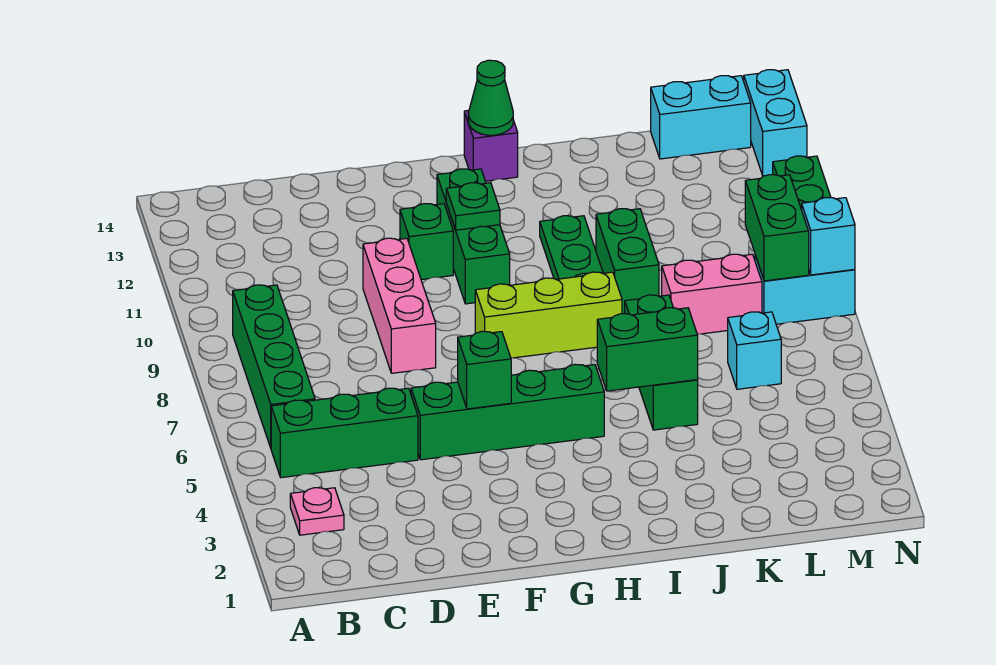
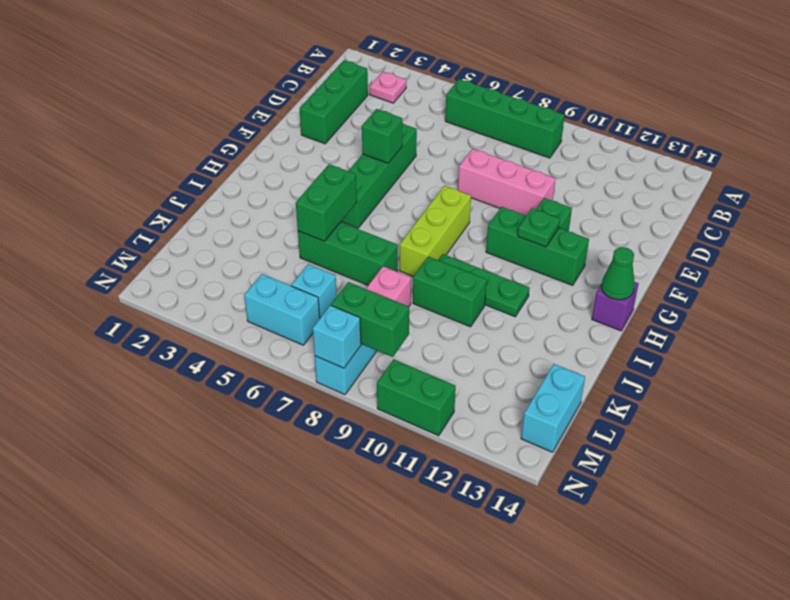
green brick B5:D5 level 1 -> green brick C2:E2 level 1
cyan brick N13:N14 level 1 -> cyan brick M5:M6 level 1

